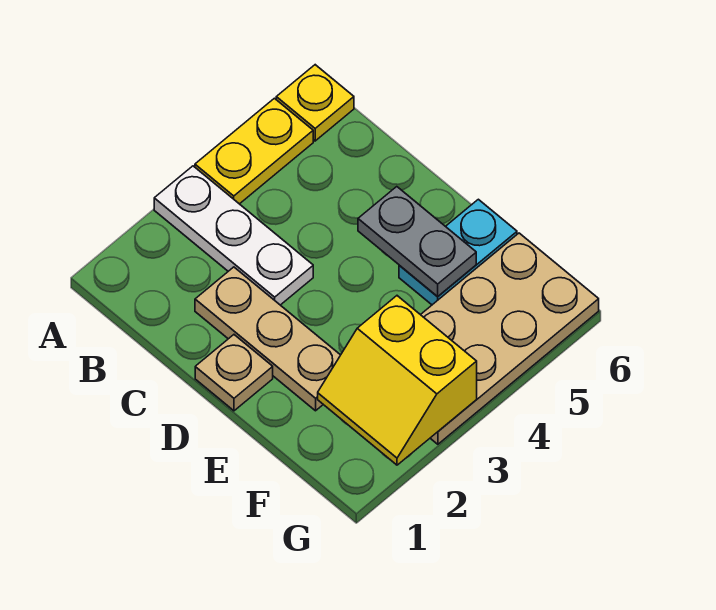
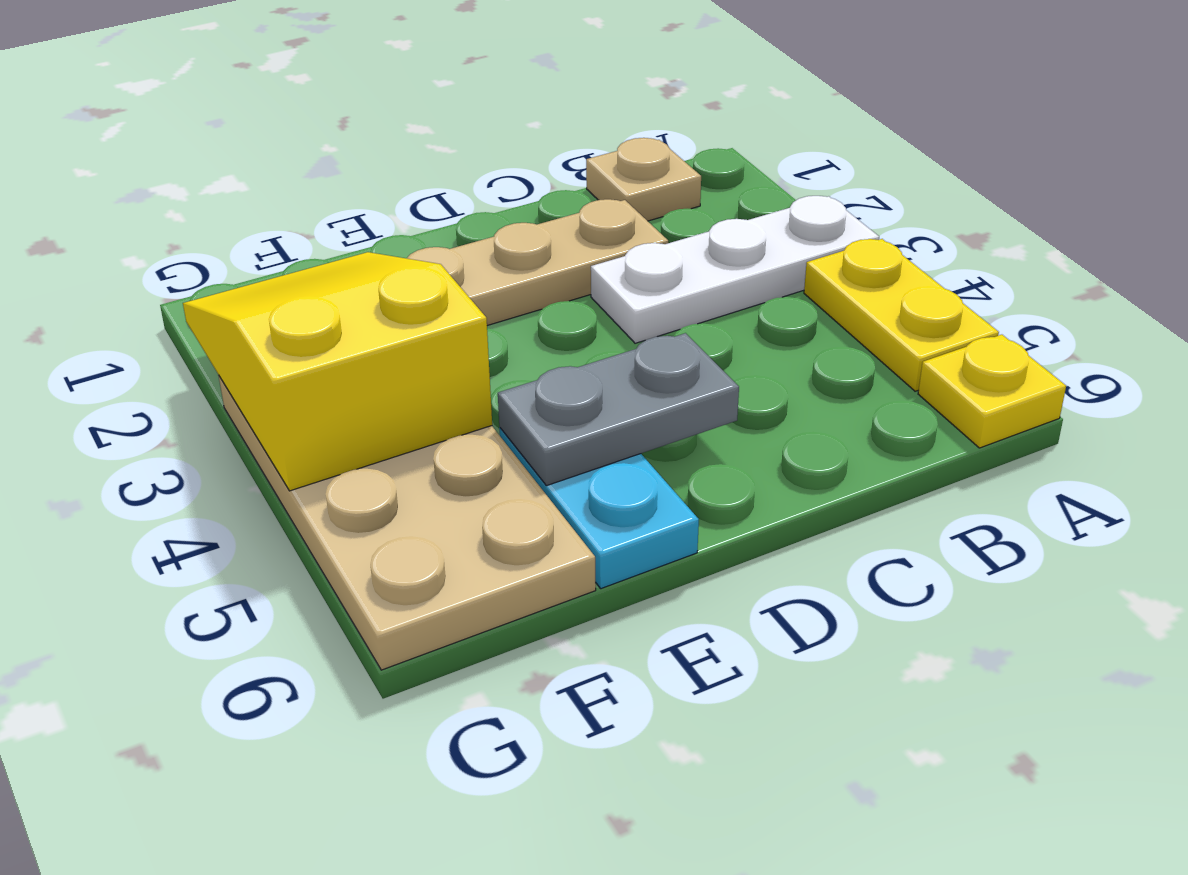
tan plate D1 level 1 -> tan plate B1 level 1
yellow slope F2:G3 level 2 top 3 -> yellow slope F2:G4 level 2 top 4

